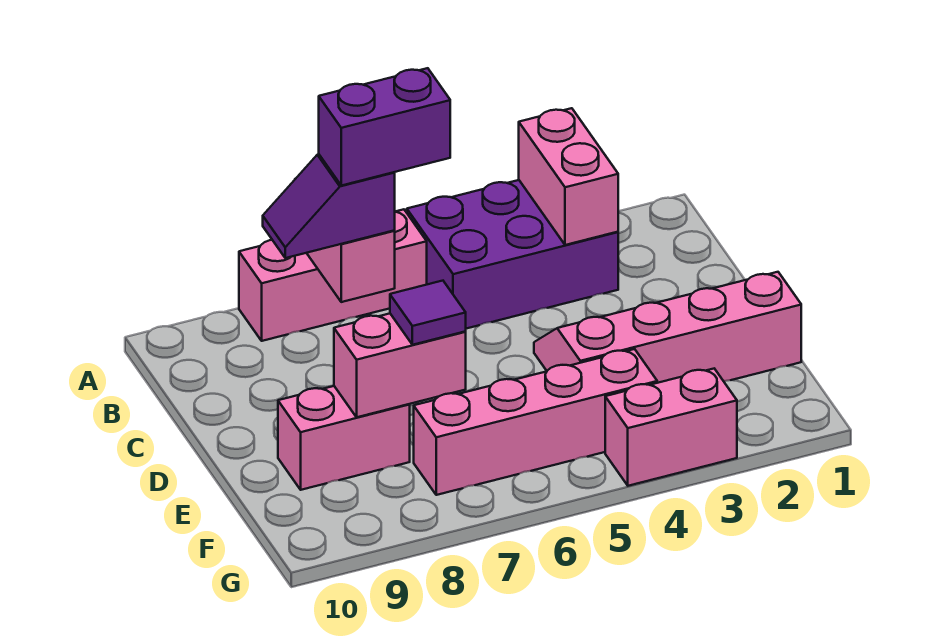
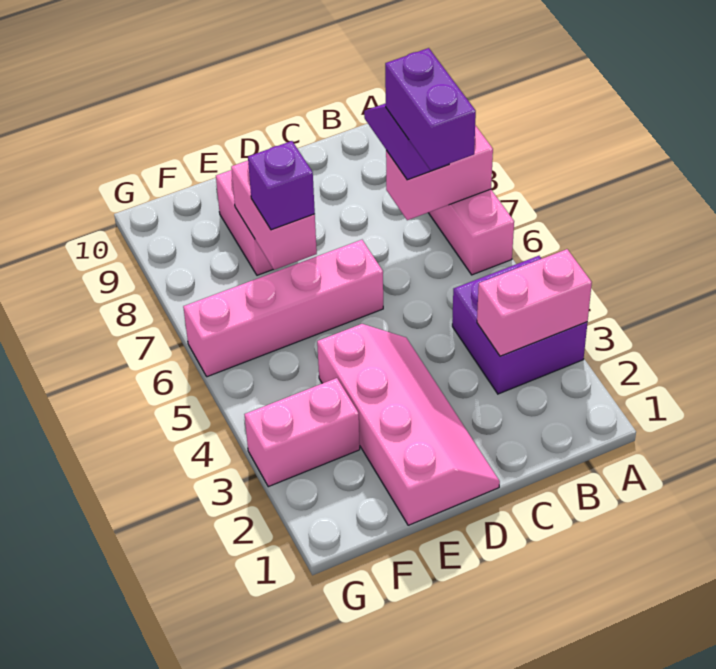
purple brick A3:B5 level 1 -> purple brick A3:B4 level 1
purple tile E7 level 3 -> purple brick E7 level 3
pink brick F4:F7 level 1 -> pink brick D6:G6 level 1
pink brick G3:G4 level 1 -> pink brick F3:G3 level 1

